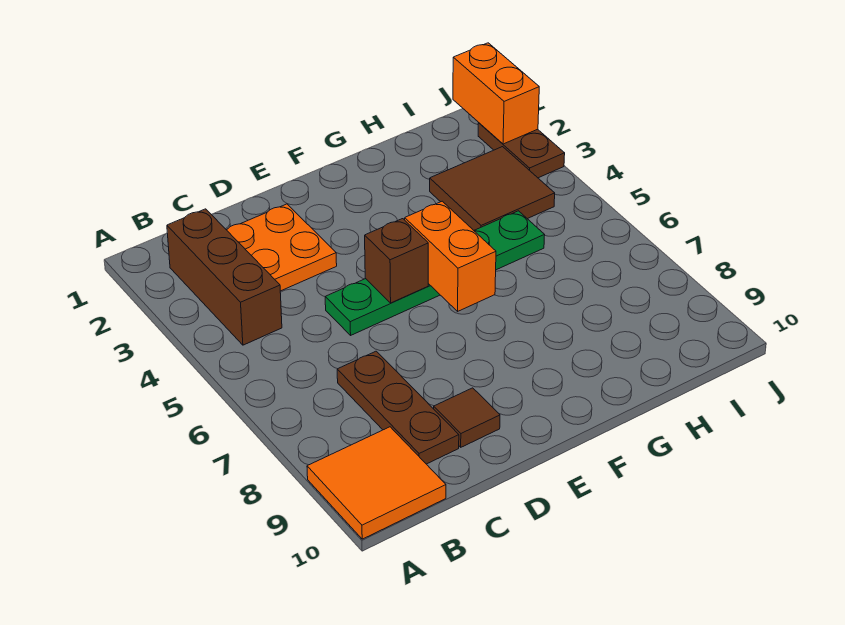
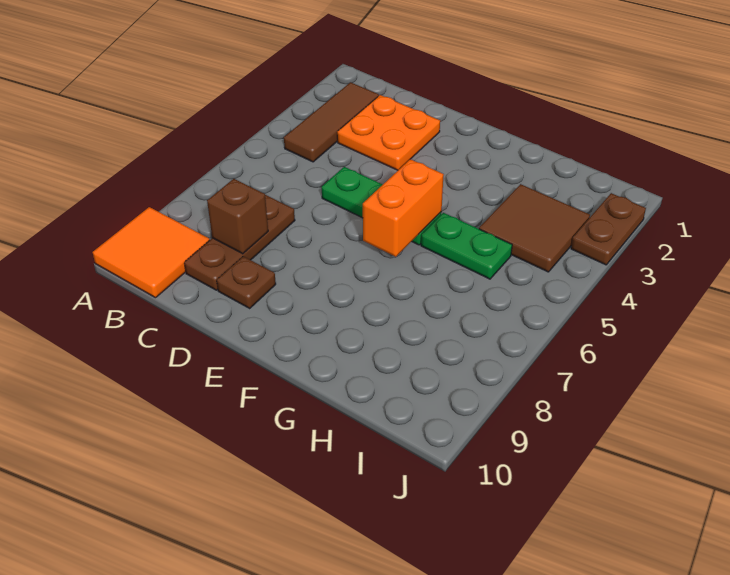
brown brick B2:B4 level 1 -> brown tile B2:B4 level 1
brown tile D9 level 1 -> brown plate D9 level 1
brown brick E5 level 2 -> brown brick C8 level 2
orange brick J1:J2 level 2 -> none

